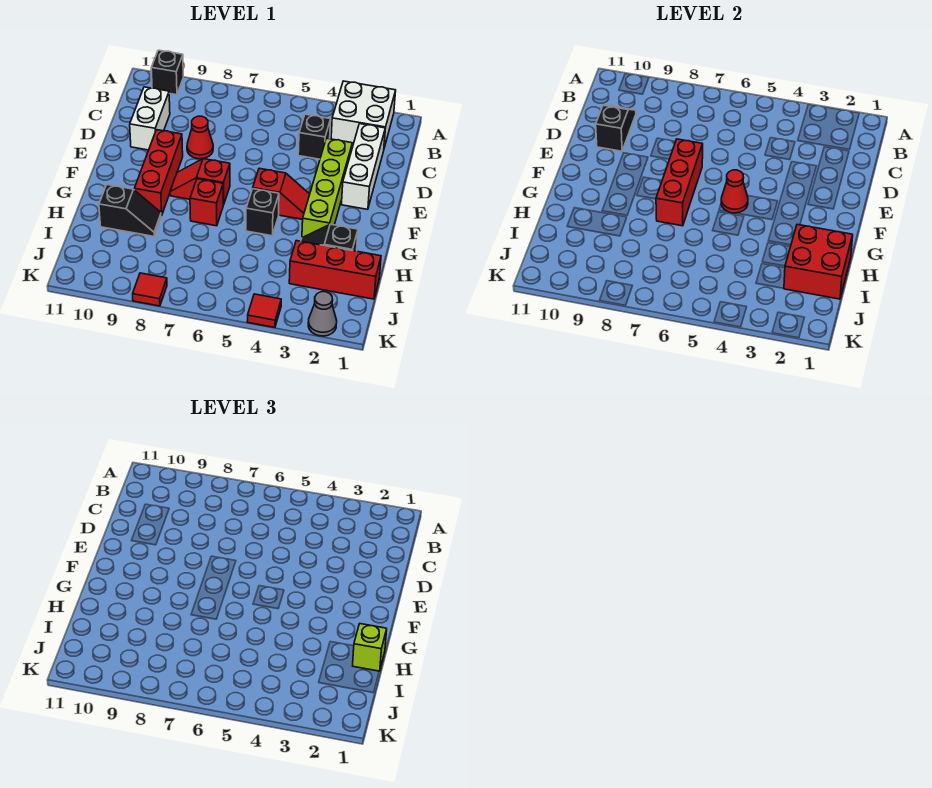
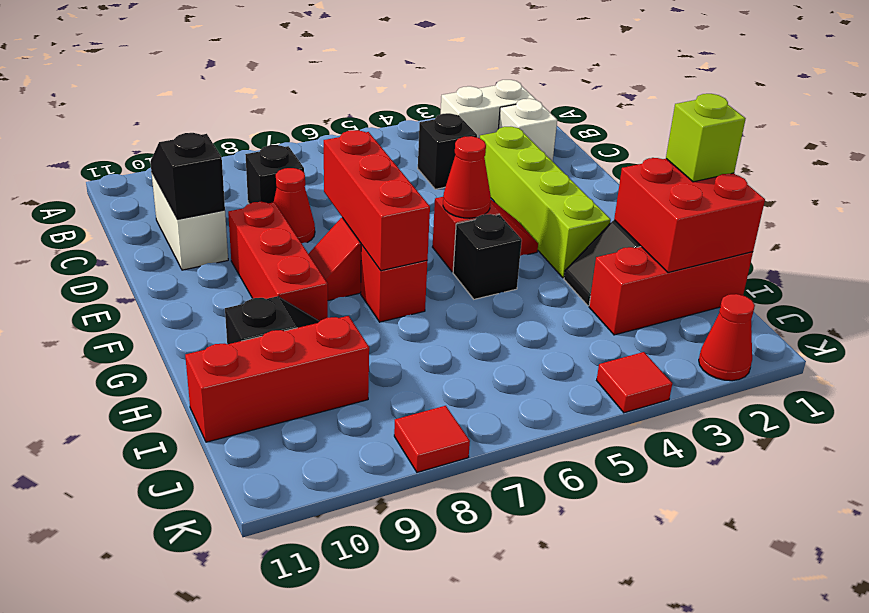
white brick A2:B3 level 1 -> white brick B2:B3 level 1
black brick A10 level 1 -> black brick C8 level 1
white brick C2:E2 level 1 -> white brick C2 level 1
none -> red brick I9:I11 level 1
grey cone K2 level 1 -> red cone K2 level 1

